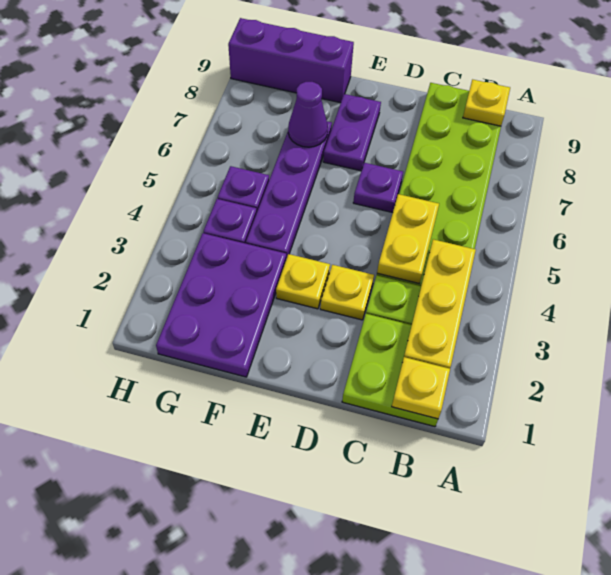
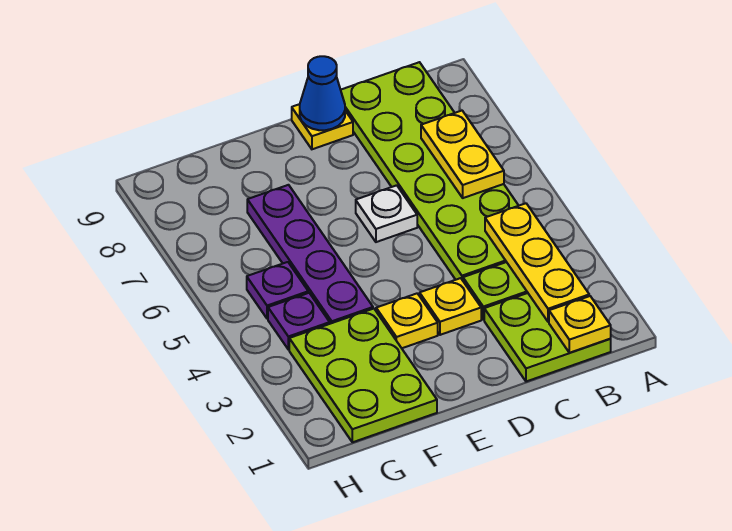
yellow plate B9 level 2 -> yellow plate D9 level 1
yellow plate C4:C5 level 2 -> yellow plate B6:B7 level 2
purple plate D6 level 1 -> white plate D6 level 1
none -> blue cone D9 level 2
purple plate E7:E8 level 1 -> none
purple plate F1:G3 level 1 -> lime plate F1:G3 level 1
purple cone F7 level 2 -> none
purple brick F9:H9 level 1 -> none

